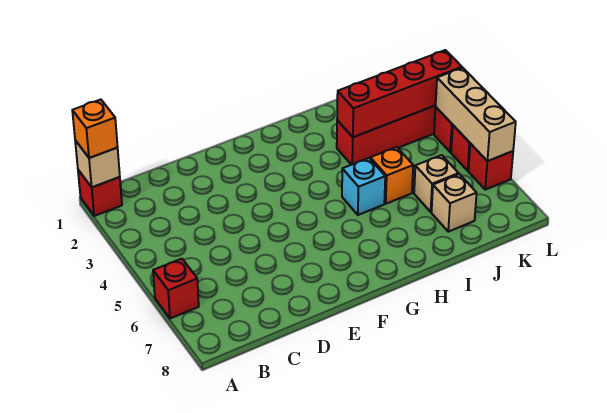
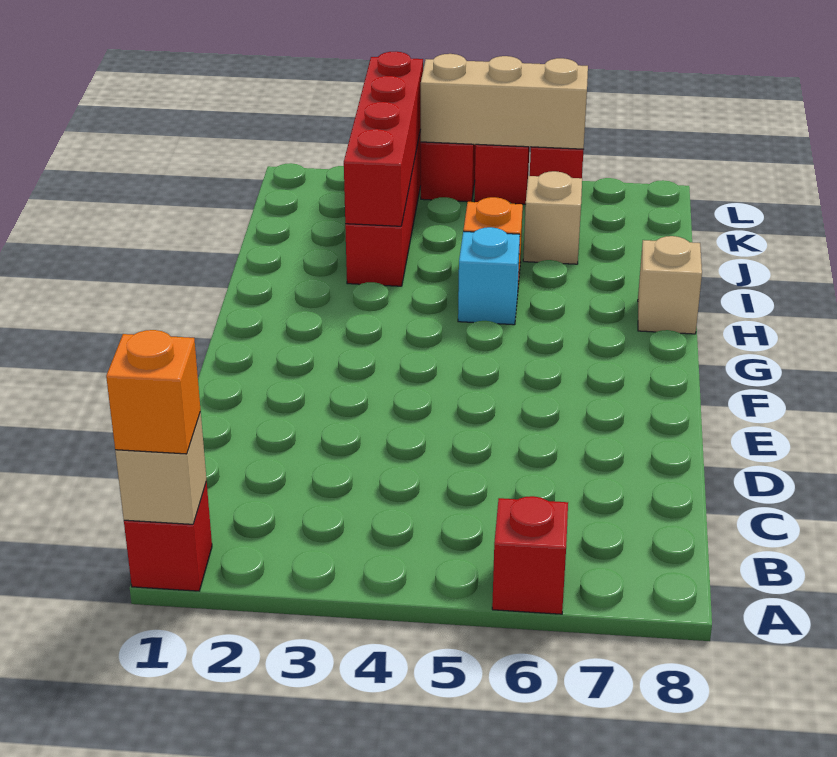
tan brick J7 level 1 -> tan brick H8 level 1

